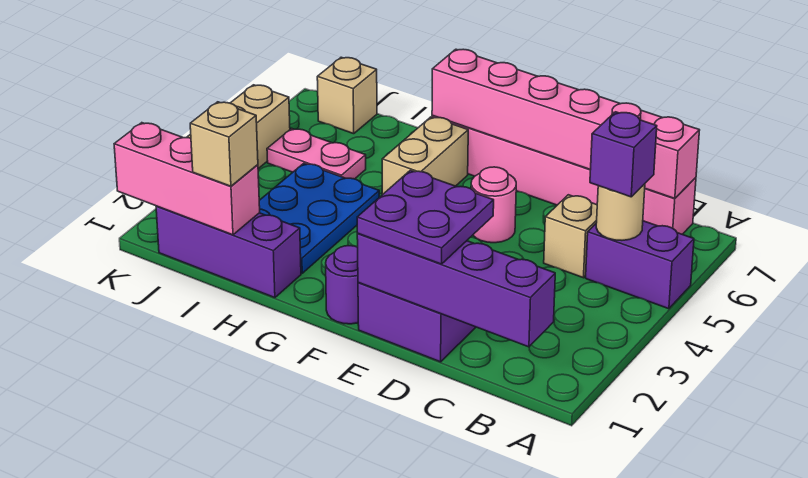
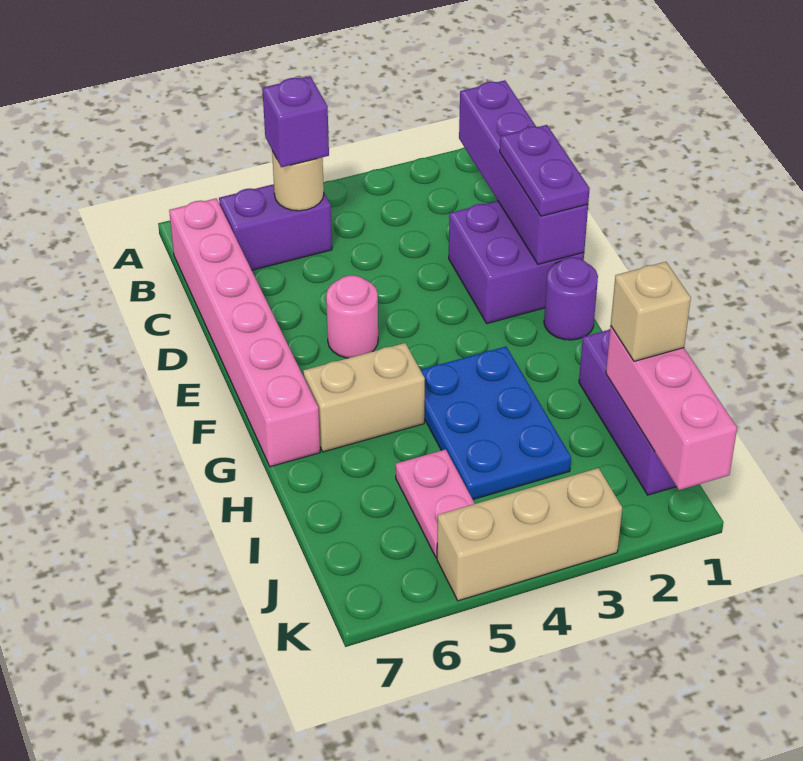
purple brick A5:B5 level 1 -> purple brick B5:B6 level 1
pink brick B7:G7 level 2 -> none
tan brick C5 level 1 -> none
purple plate D1:E2 level 3 -> purple plate D1:E1 level 3
blue plate H2:I4 level 1 -> blue plate G3:I4 level 1
tan brick J7 level 1 -> none

